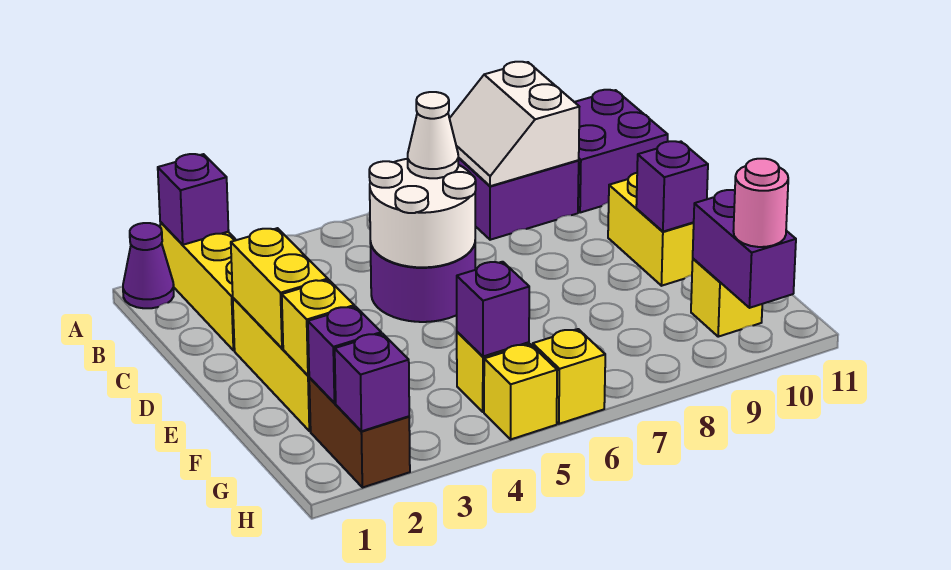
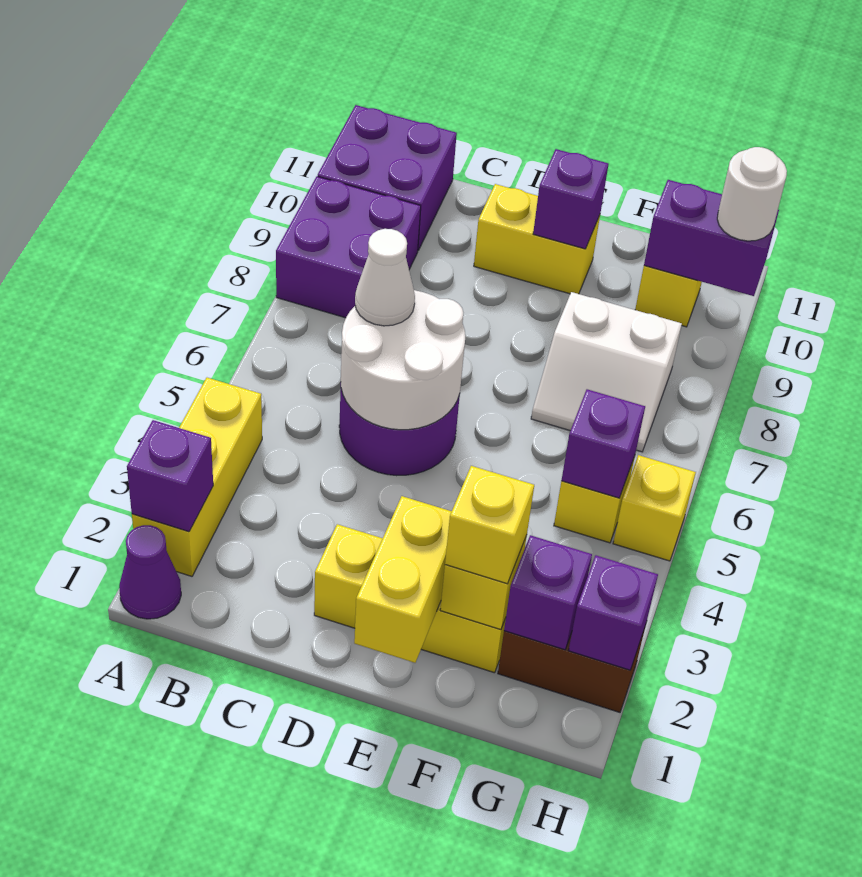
yellow brick A2:C2 level 1 -> yellow brick A2:A4 level 1
white slope A8:B9 level 2 top 9 -> white slope F7:G8 level 1 top 8
yellow brick D2:E2 level 2 -> yellow brick E1:E2 level 2
yellow brick H6 level 1 -> yellow brick F2 level 3
pink round brick H10 level 3 -> white round brick H10 level 3

